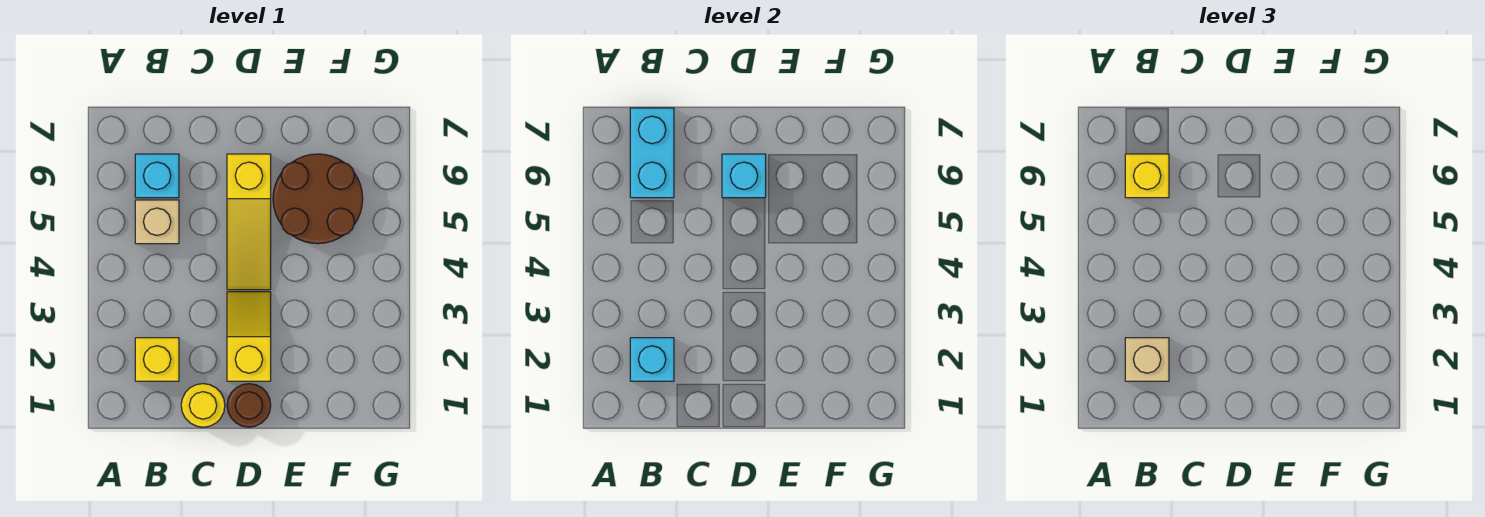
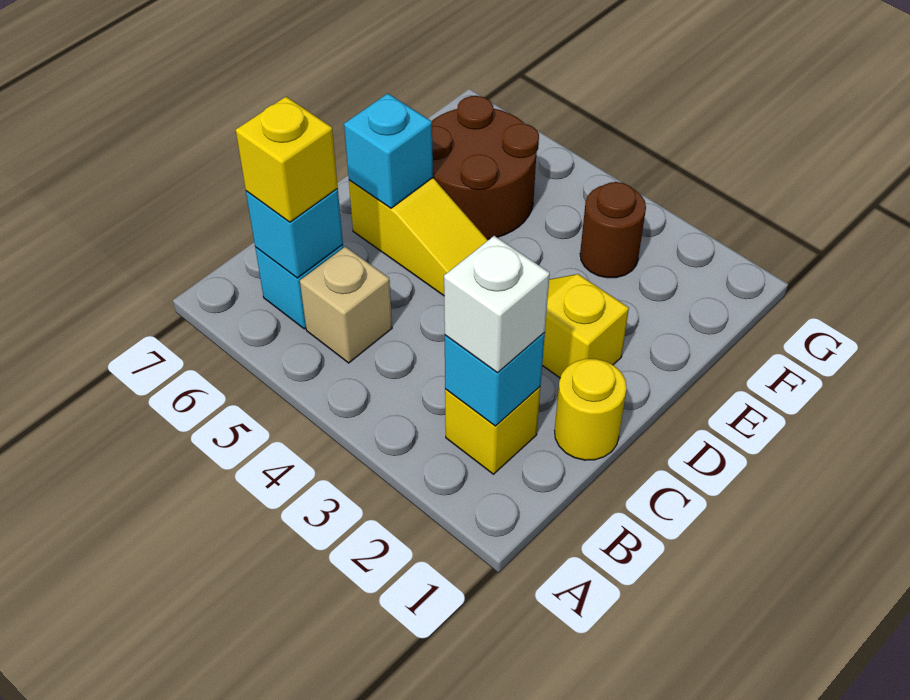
tan brick B2 level 3 -> white brick B2 level 3
cyan brick B6:B7 level 2 -> cyan brick B6 level 2
brown round brick D1 level 1 -> brown round brick F3 level 1

